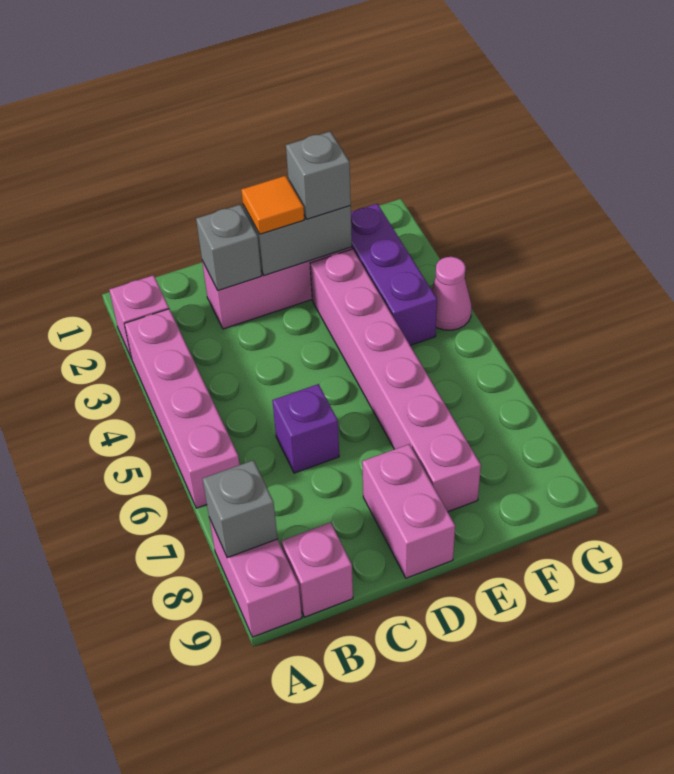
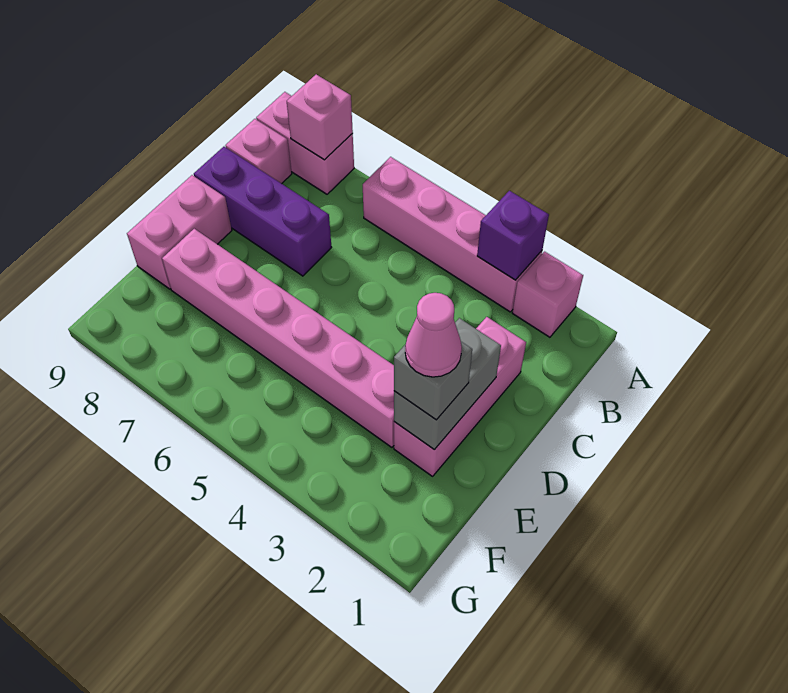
grey brick A8 level 2 -> pink brick A8 level 2
grey brick C2 level 2 -> none
purple brick C6 level 1 -> purple brick A3 level 2
orange tile D2 level 3 -> none
pink brick D8:D9 level 1 -> pink brick D9:E9 level 1
purple brick F2:F4 level 1 -> purple brick C7:C9 level 1
pink cone G4 level 1 -> pink cone E2 level 4

